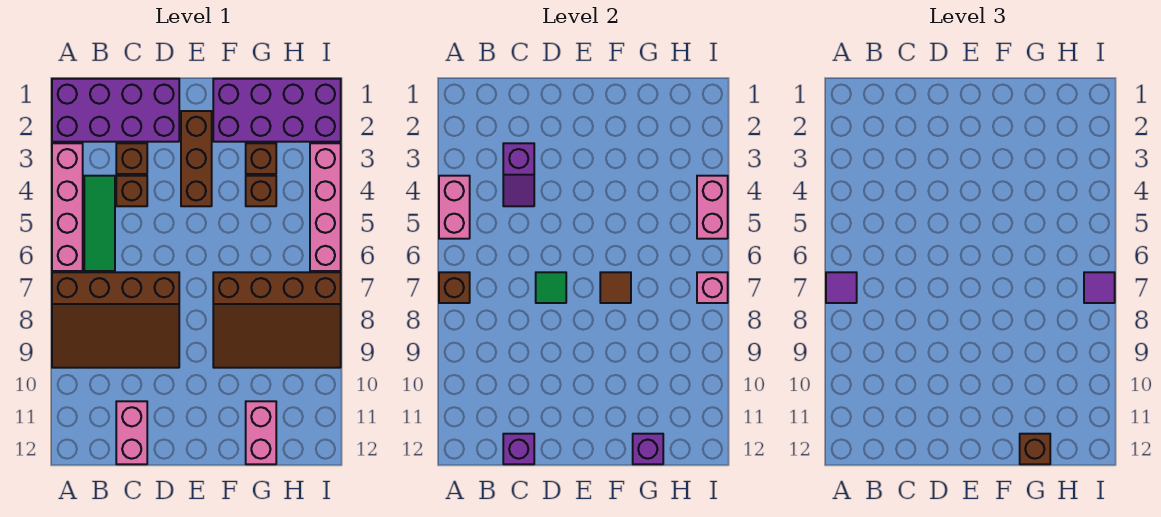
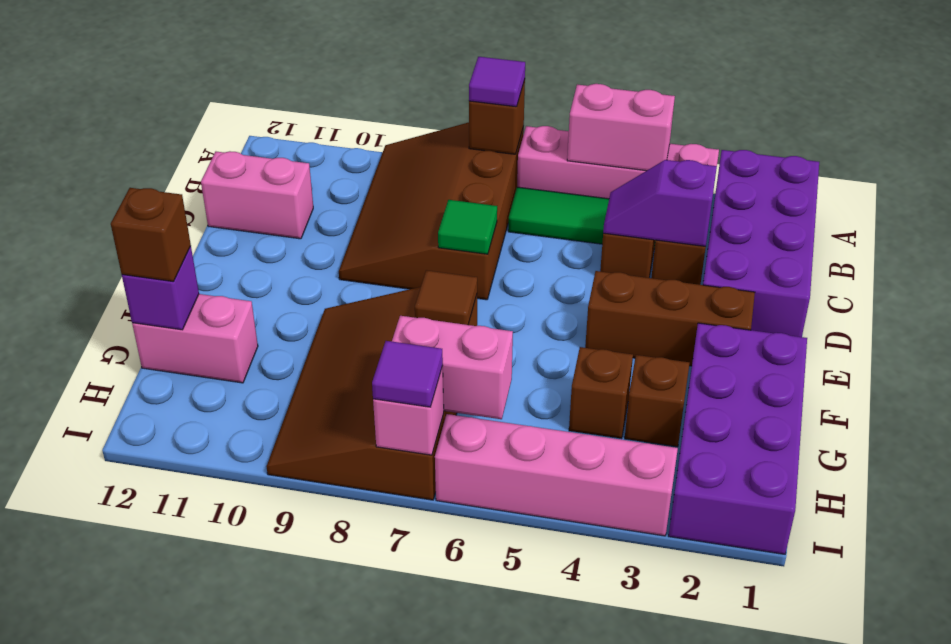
purple brick C12 level 2 -> none
pink brick I4:I5 level 2 -> pink brick H6:H7 level 2

